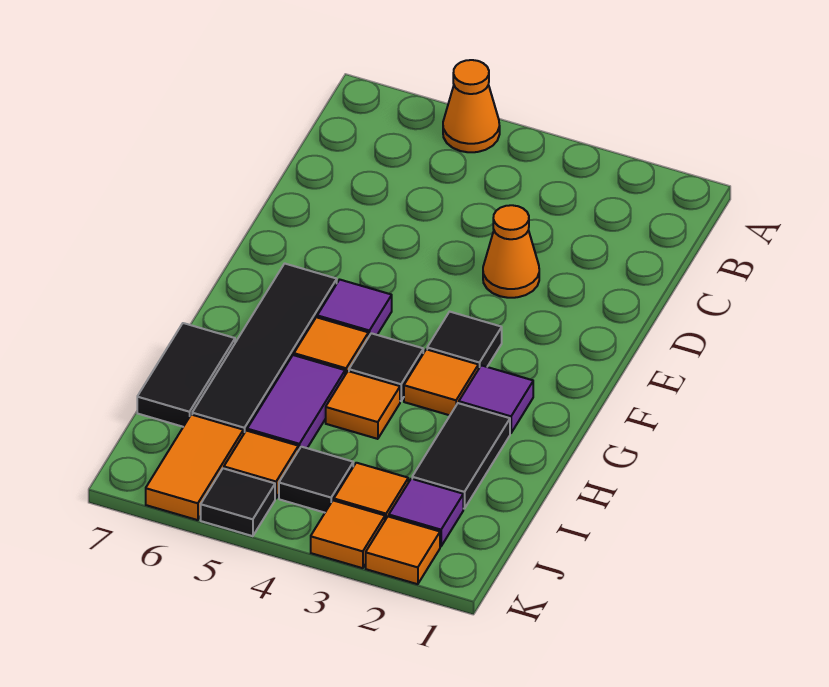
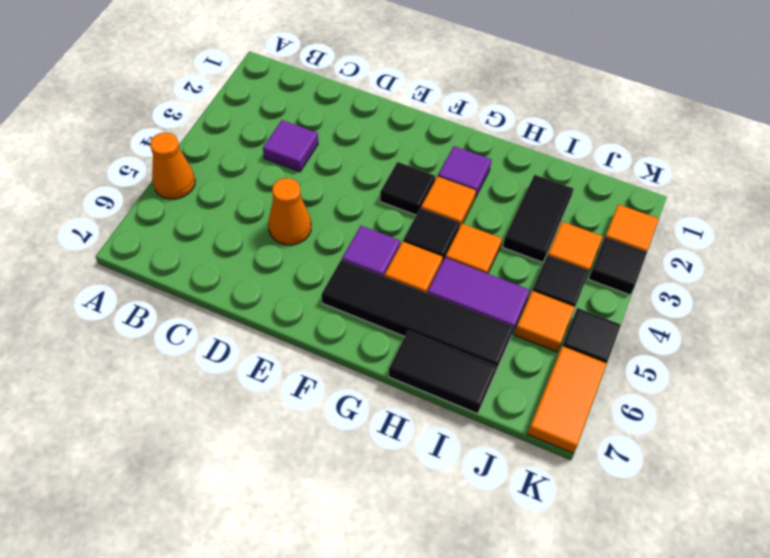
orange cone D3 level 1 -> orange cone D5 level 1
black tile H2:I2 level 1 -> black tile I2:I3 level 1
purple tile J2 level 1 -> purple tile C3 level 1
orange tile J6:K6 level 1 -> orange tile K6:K7 level 1
orange tile K3 level 1 -> black tile K3 level 1

